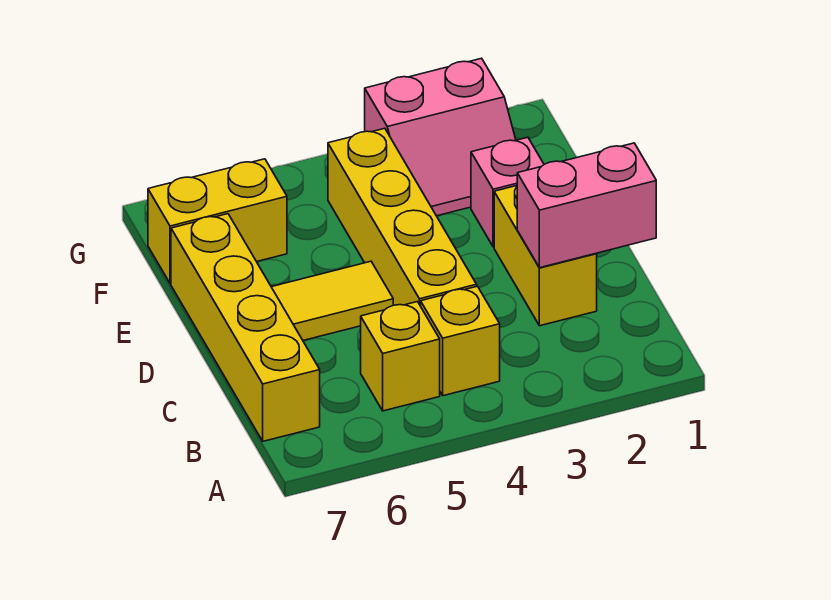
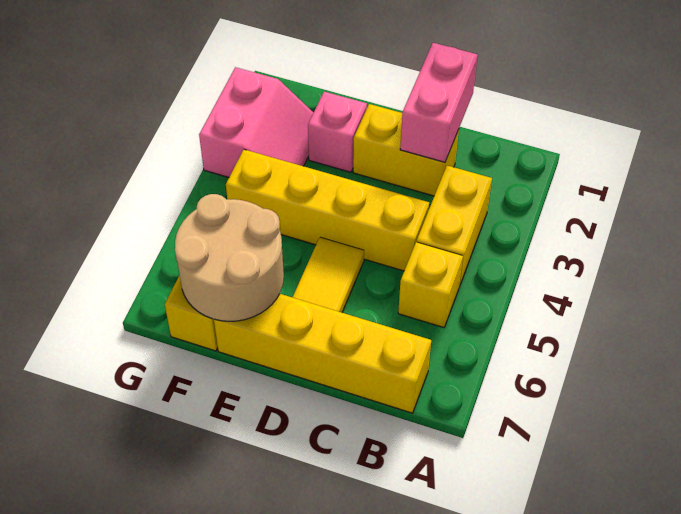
yellow brick B4 level 1 -> yellow brick B3:B4 level 1
none -> tan round brick E6:F7 level 2

